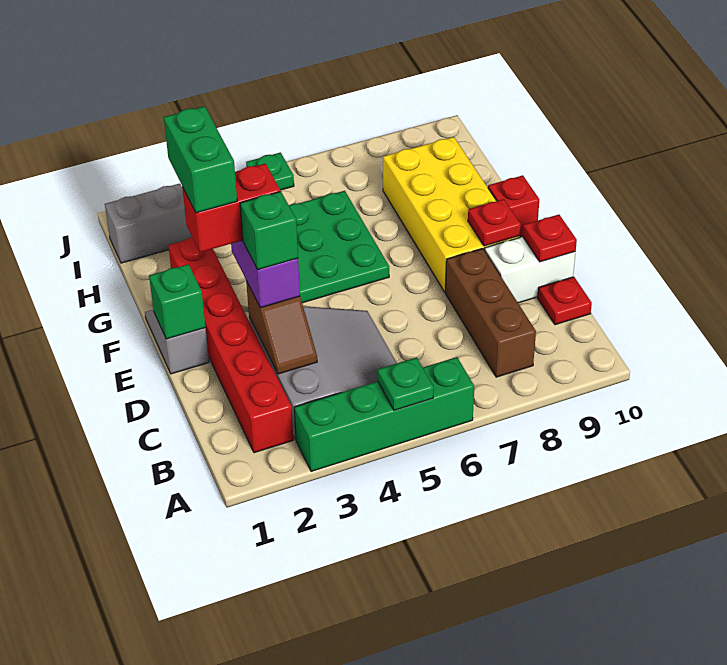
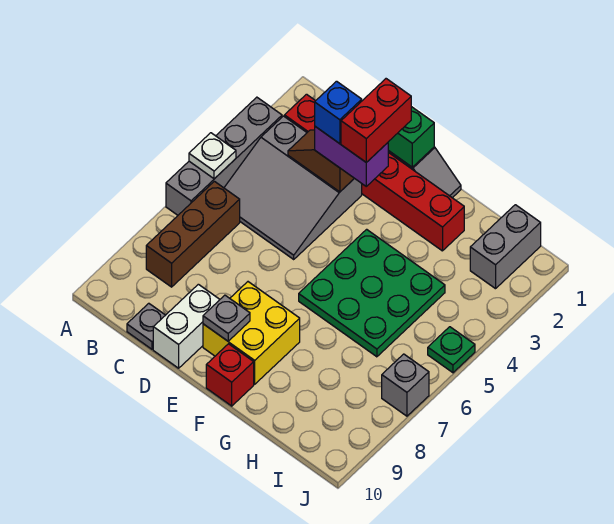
green brick A3:A6 level 1 -> grey brick A3:A6 level 1
green plate A5 level 2 -> white plate A5 level 2
brown brick B8:D8 level 1 -> brown brick B6:B8 level 1
red plate C10 level 1 -> grey plate C10 level 1
green brick D3 level 4 -> blue brick D3 level 4
red plate D10 level 2 -> none
green brick E2:F2 level 5 -> none
yellow brick E8:H9 level 1 -> yellow brick E8:F9 level 1
red plate E9 level 2 -> grey plate E9 level 2
none -> grey brick J7 level 1

